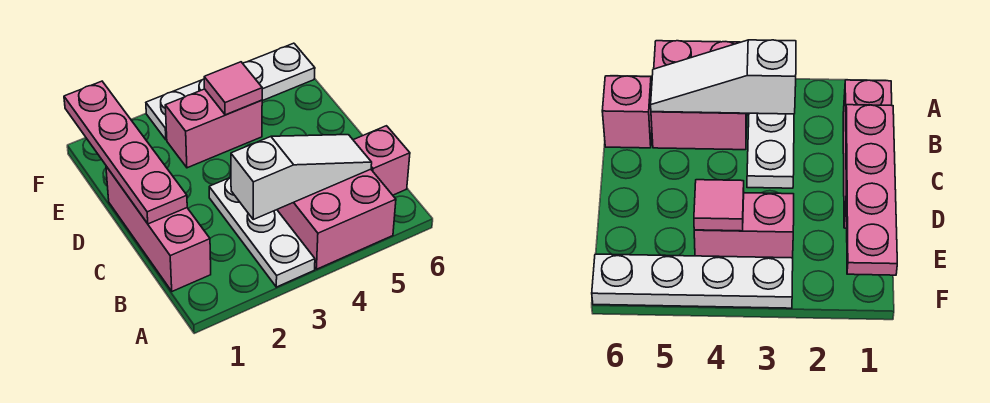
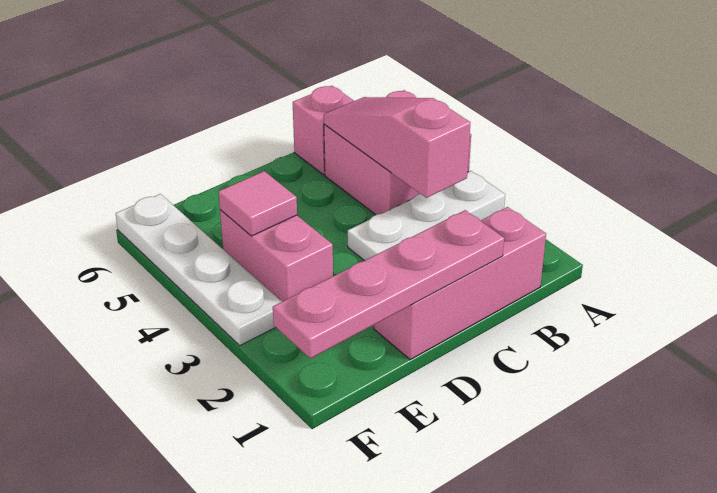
white slope B3:B5 level 2 top 3 -> pink slope B3:B5 level 2 top 3

